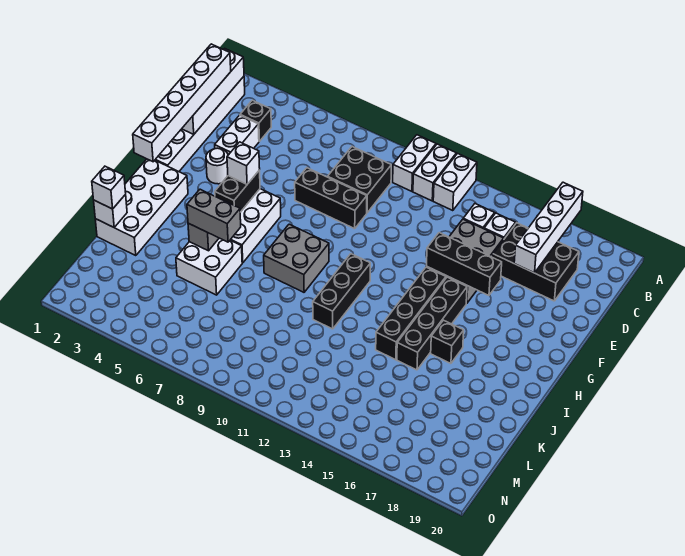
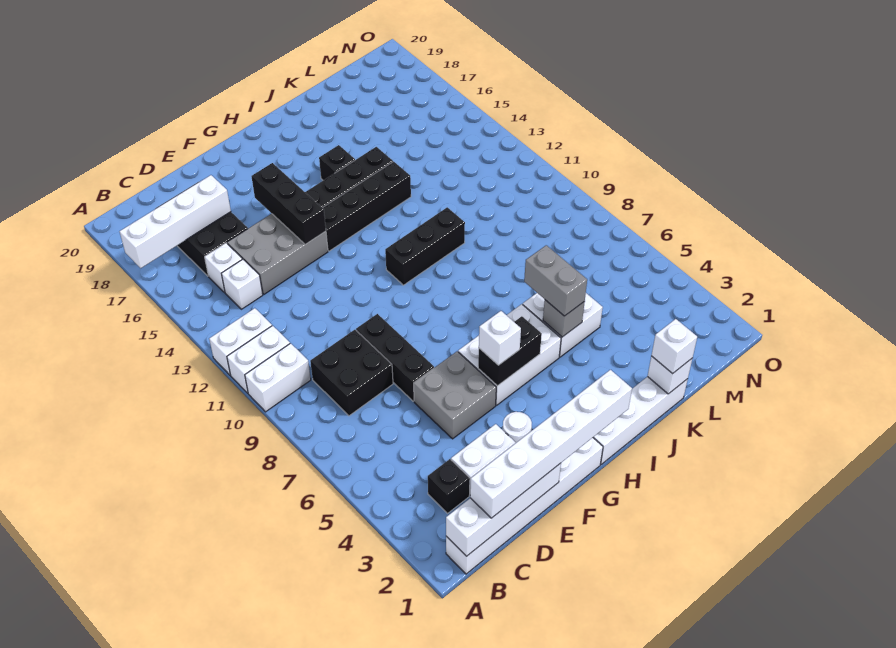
white brick H1:K2 level 1 -> white brick H1:K1 level 1
grey brick H8:I9 level 1 -> grey brick E5:F6 level 1

